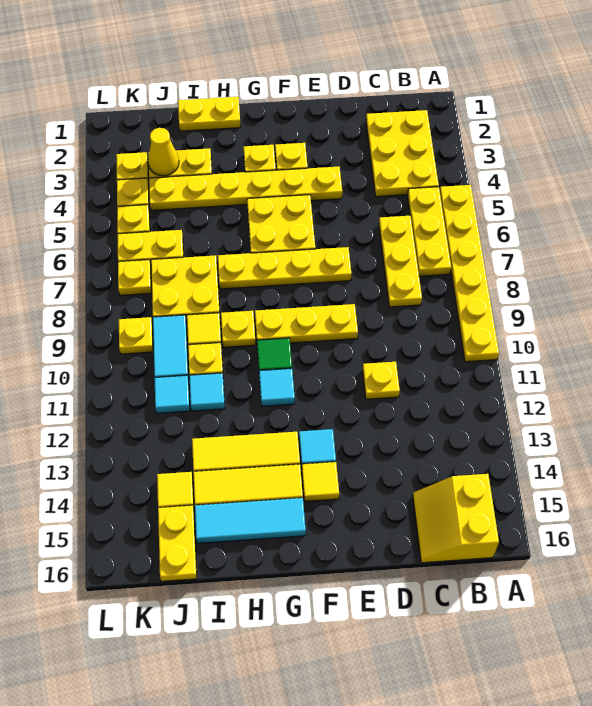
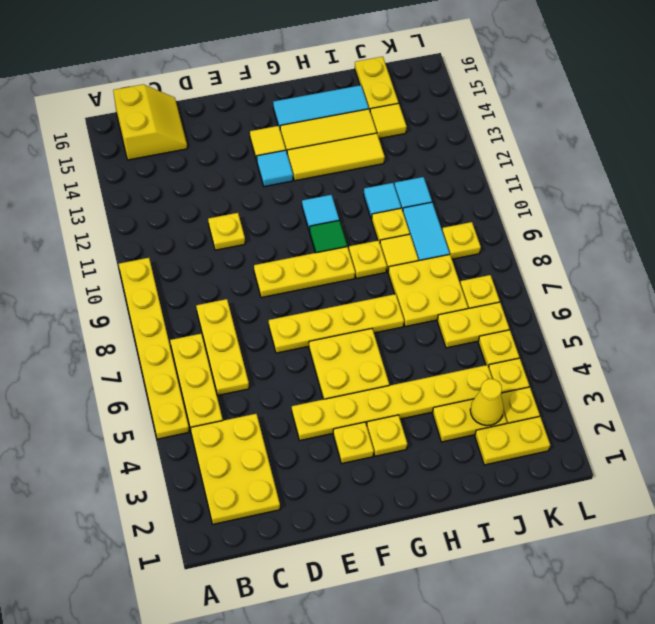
yellow plate H1:I1 level 1 -> yellow plate J2:K2 level 1

